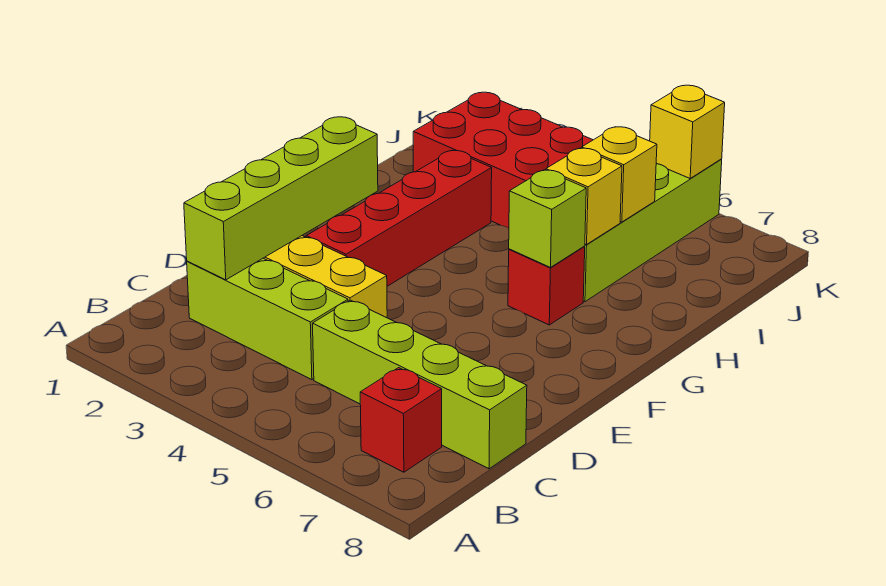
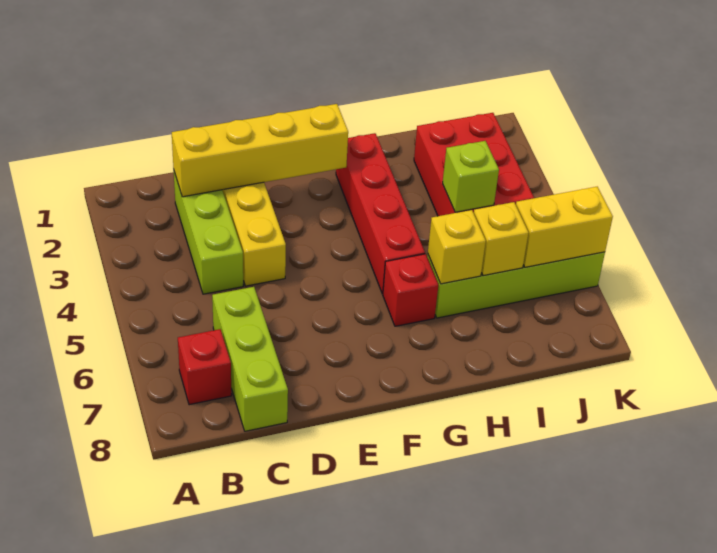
lime brick C2:F2 level 2 -> yellow brick C2:F2 level 2
lime brick C5:C8 level 1 -> lime brick C6:C8 level 1
red brick E3:H3 level 1 -> red brick G2:G5 level 1
lime brick G6 level 2 -> lime brick I4 level 2
yellow brick K6 level 2 -> yellow brick J6:K6 level 2

